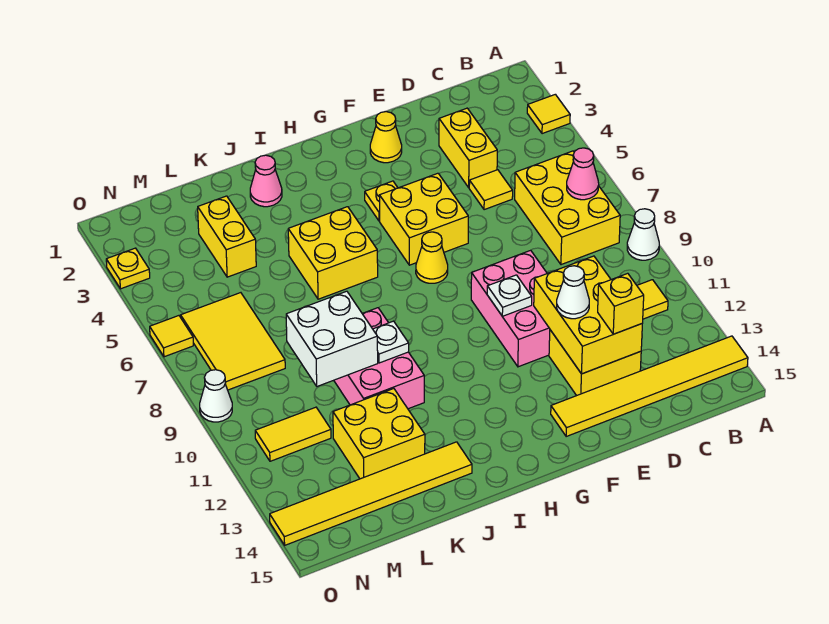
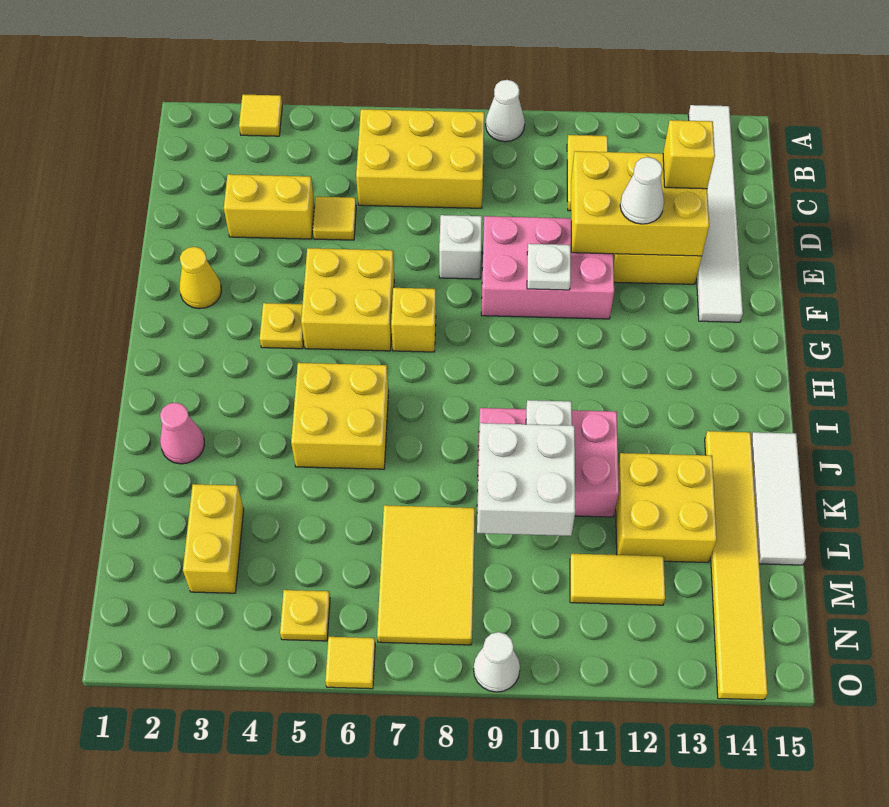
yellow tile A14:F14 level 1 -> white tile A14:F14 level 1
pink cone B7 level 2 -> none
none -> white brick E8 level 1
yellow cone G7 level 1 -> yellow brick G7 level 1
none -> white tile J15:L15 level 1
yellow brick L3:L4 level 1 -> yellow brick L3:M3 level 1
yellow tile M6:N8 level 1 -> yellow tile L7:N8 level 1
yellow tile M11:N11 level 1 -> yellow tile M11:M12 level 1
yellow plate O3 level 1 -> yellow plate N5 level 1

